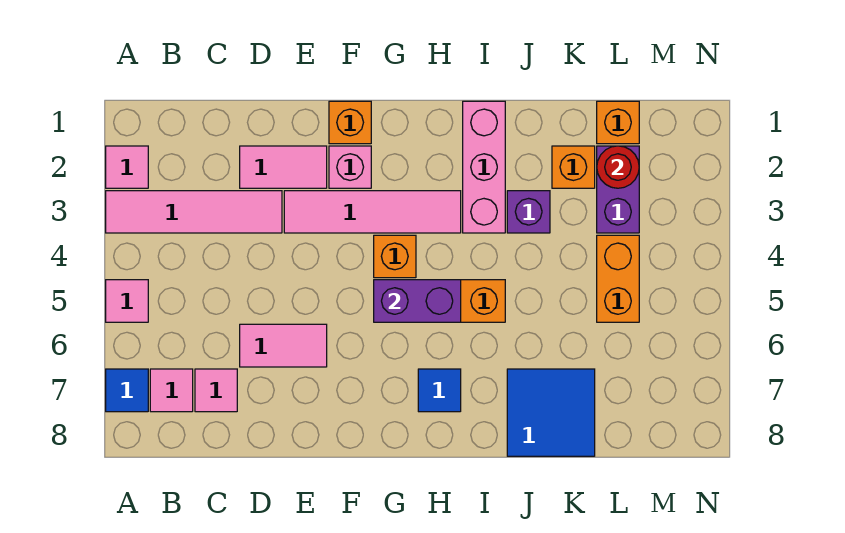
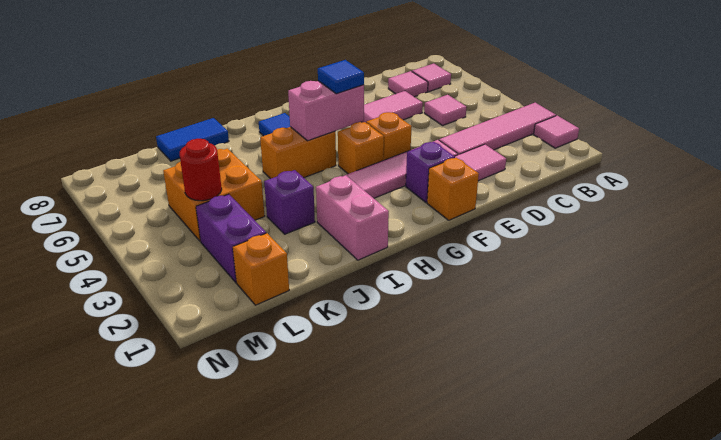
pink tile A5 level 1 -> pink tile C5 level 1
blue tile A7 level 1 -> blue tile G5 level 3
pink brick F2 level 1 -> purple brick F2 level 1
purple brick G5:H5 level 2 -> pink brick G5:H5 level 2
pink brick I1:I3 level 1 -> pink brick I1:I2 level 1
blue tile J7:K8 level 1 -> blue tile J8:K8 level 1
orange brick K2 level 1 -> orange brick F4 level 1
red round brick L2 level 2 -> red round brick L4 level 2
orange brick L4:L5 level 1 -> orange brick K4:L5 level 1

